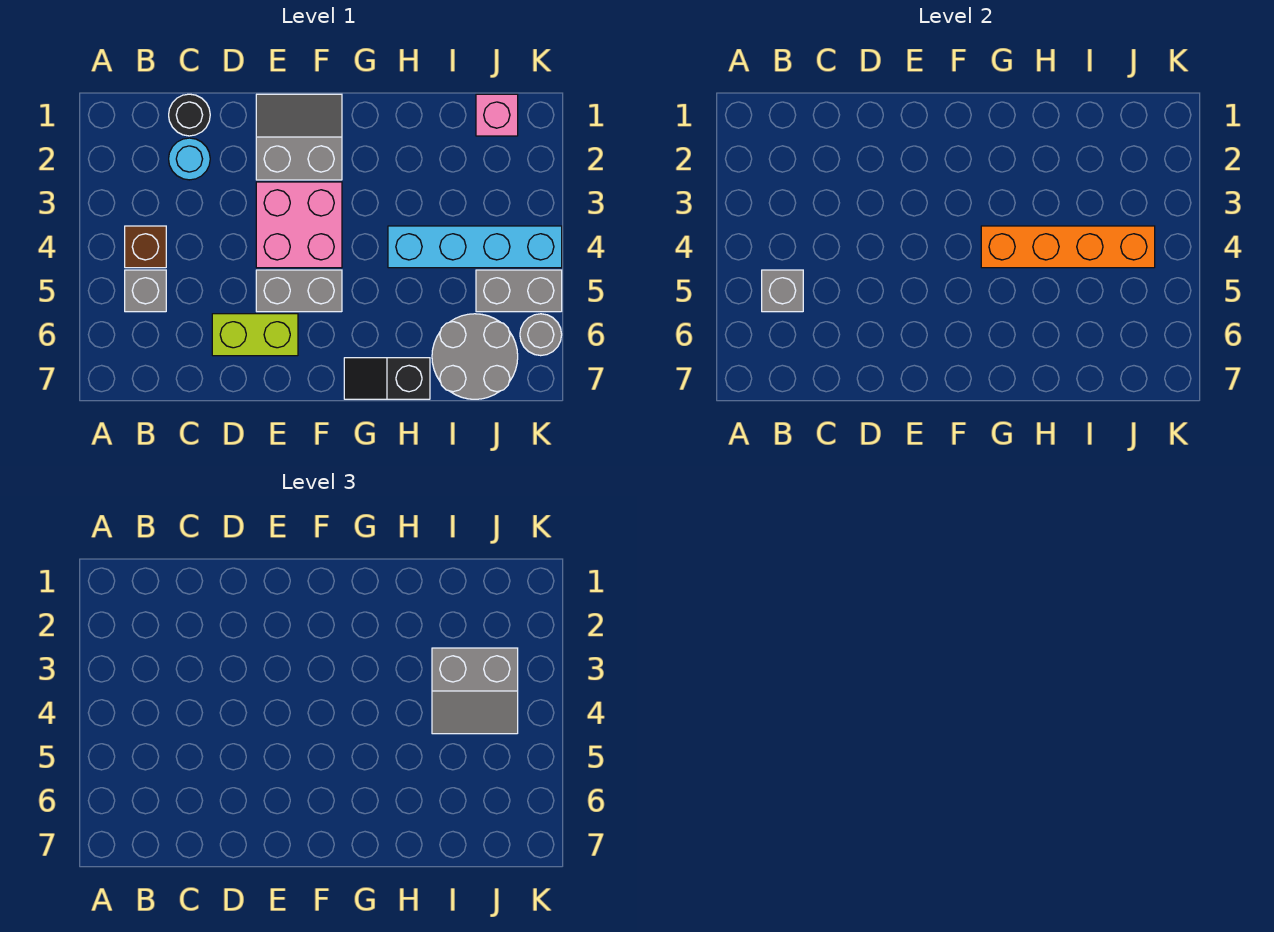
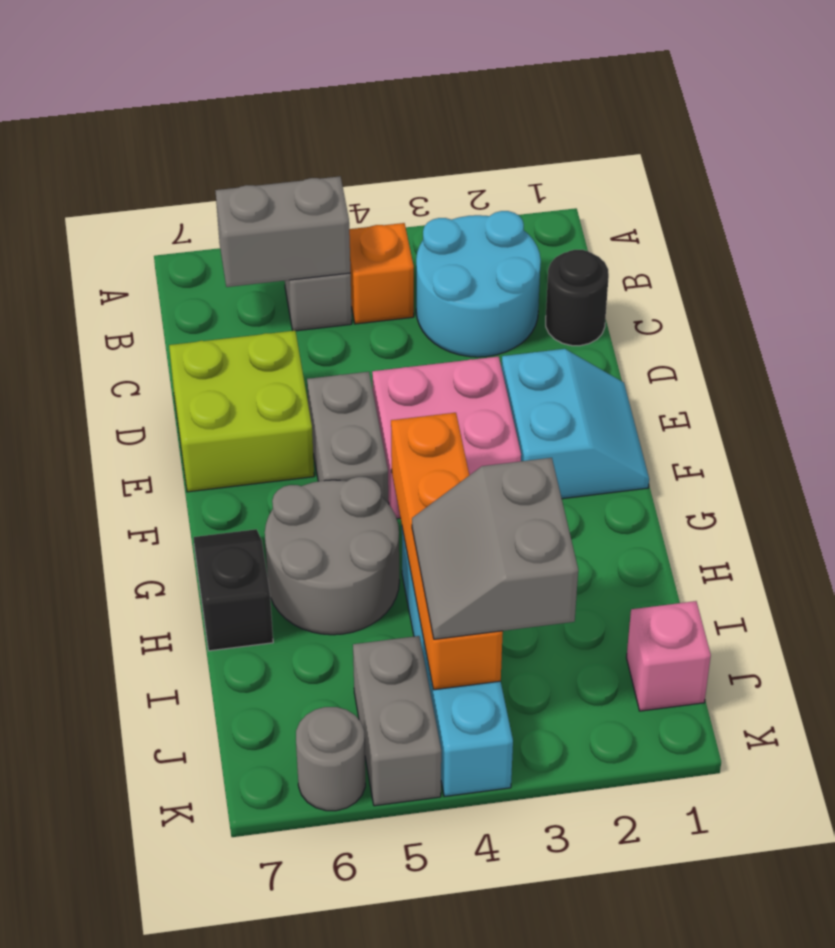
brown brick B4 level 1 -> orange brick B4 level 1
grey brick B5 level 2 -> grey brick B5:B6 level 2
cyan round brick C2 level 1 -> cyan round brick B2:C3 level 1
lime brick D6:E6 level 1 -> lime brick D6:E7 level 1
grey slope E1:F2 level 1 top 2 -> cyan slope E1:F2 level 1 top 2
grey round brick I6:J7 level 1 -> grey round brick G5:H6 level 1

